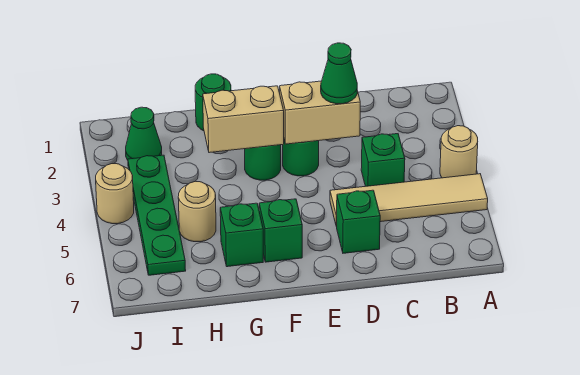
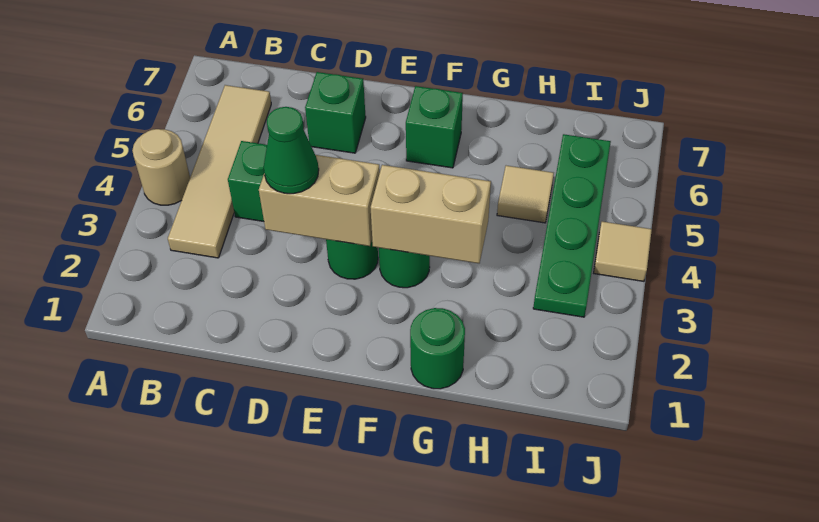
tan tile A5:D5 level 1 -> tan tile B3:B6 level 1
green brick G6 level 1 -> none
tan round brick H5 level 1 -> tan tile H5 level 1
green cone I2 level 1 -> none
tan round brick J4 level 1 -> tan tile J4 level 1

